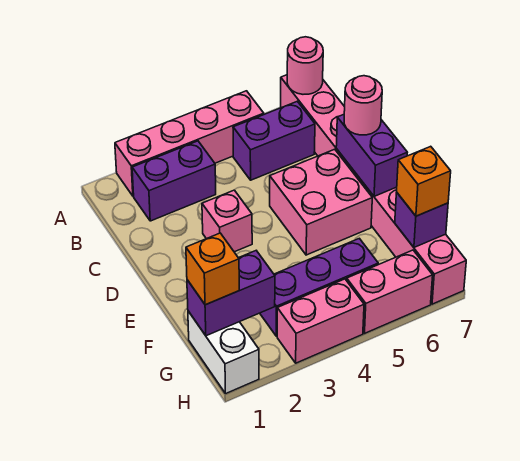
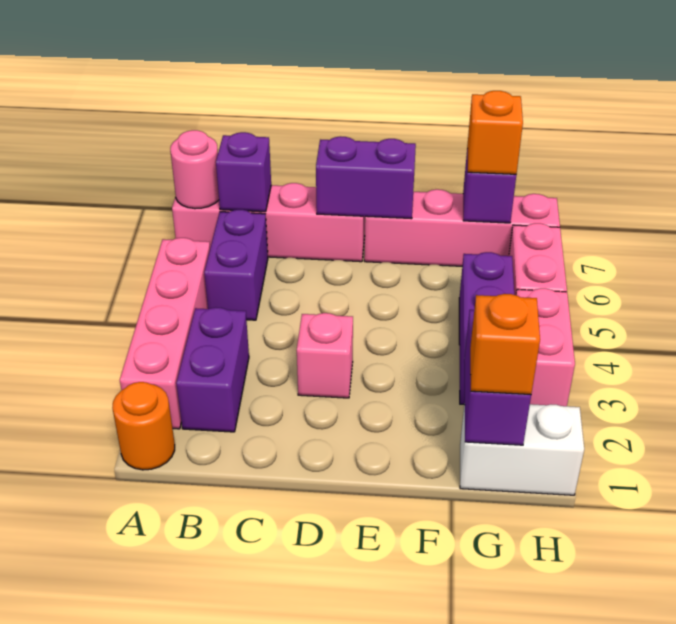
none -> orange round brick A1 level 1
none -> purple brick B7 level 2
pink brick D5:E6 level 1 -> none
pink round brick D7 level 3 -> none

